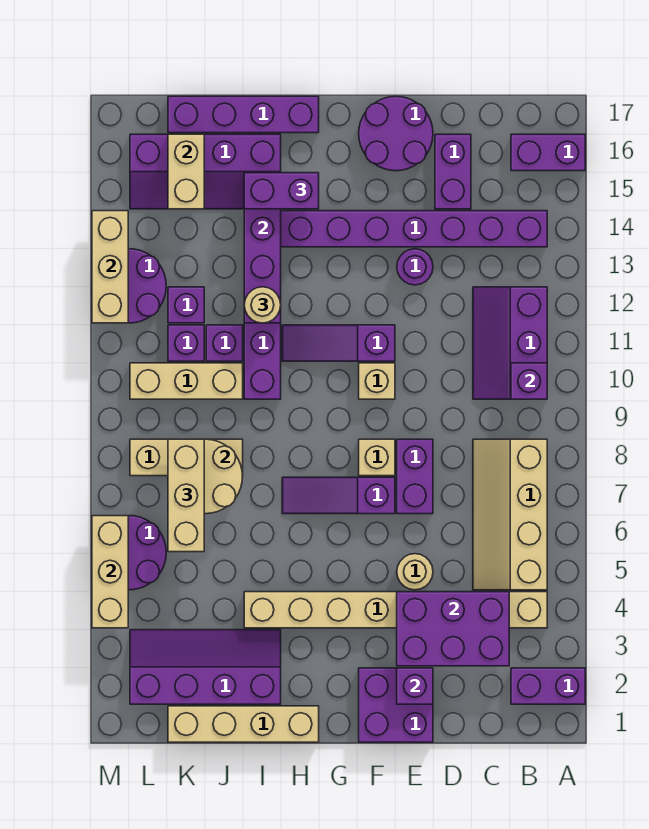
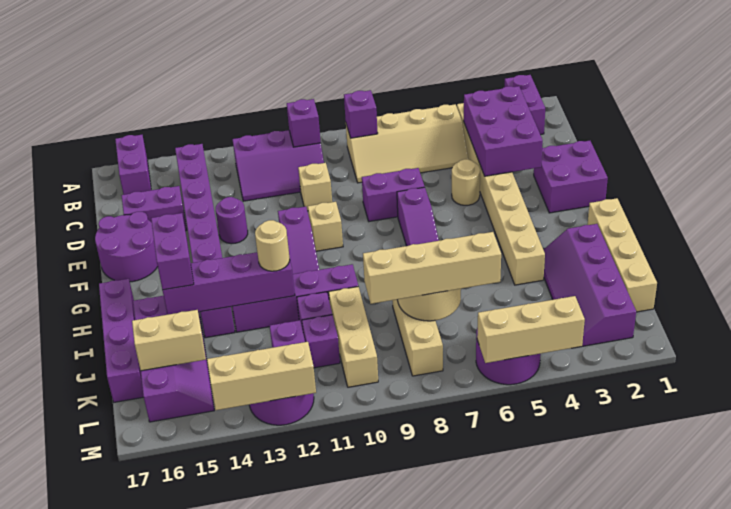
purple brick E2 level 2 -> purple brick B8 level 2
tan brick F8 level 1 -> tan brick D10 level 1
tan brick K6:K8 level 3 -> tan brick K6:K9 level 3

